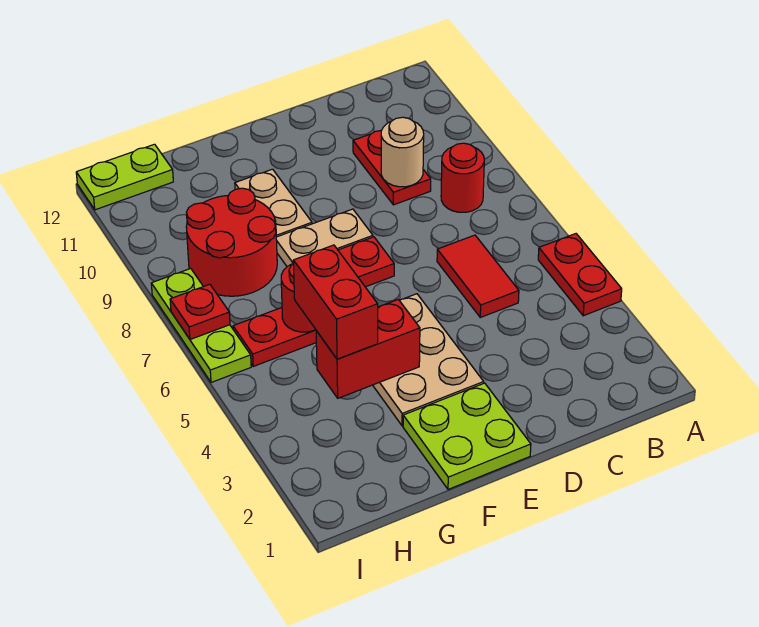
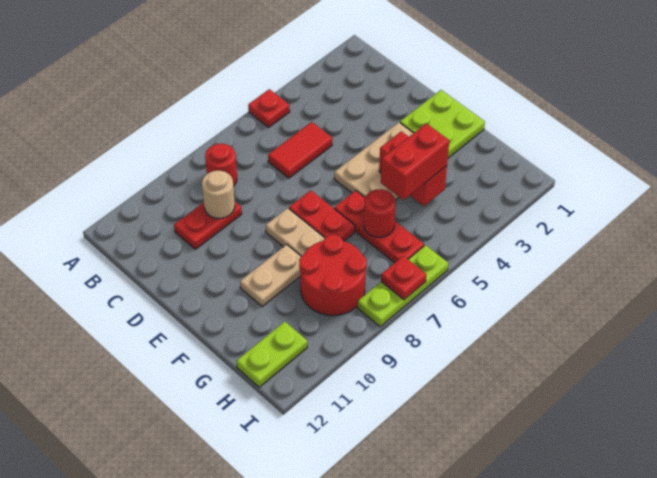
red plate A4:A5 level 1 -> red plate A5 level 1
lime plate H12:I12 level 1 -> lime plate H11:H12 level 1

